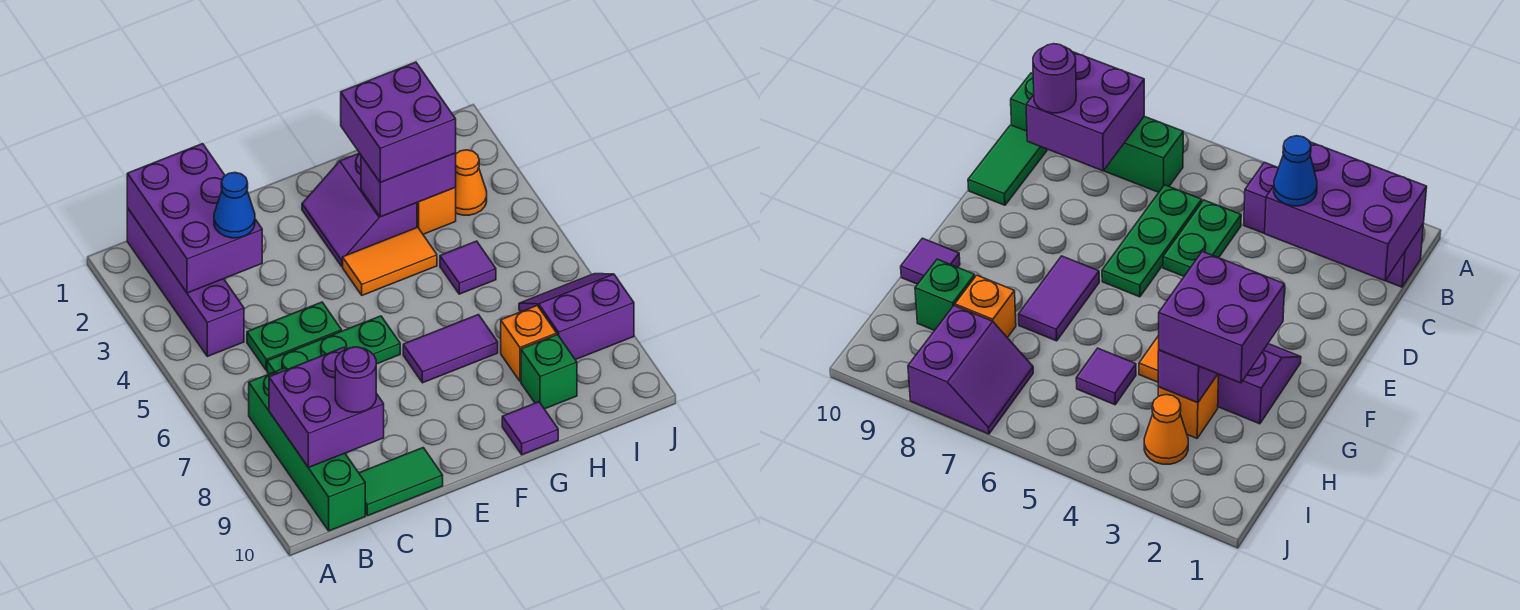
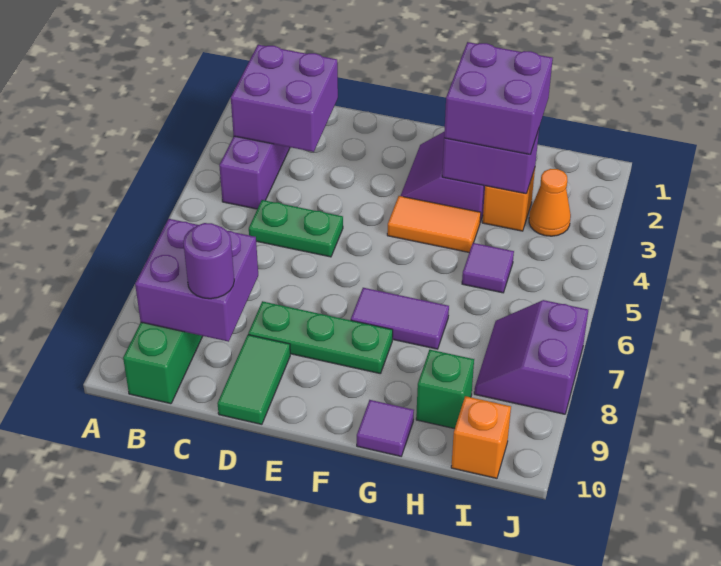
purple brick B1:C3 level 2 -> purple brick B2:C3 level 2
blue cone C3 level 3 -> none
green plate C6:E6 level 1 -> green plate D8:F8 level 1
green tile C10:D10 level 1 -> green tile D9:D10 level 1
orange brick H8 level 1 -> orange brick I10 level 1
purple slope I7:J8 level 1 top 8 -> purple slope I7:J8 level 1 top J

